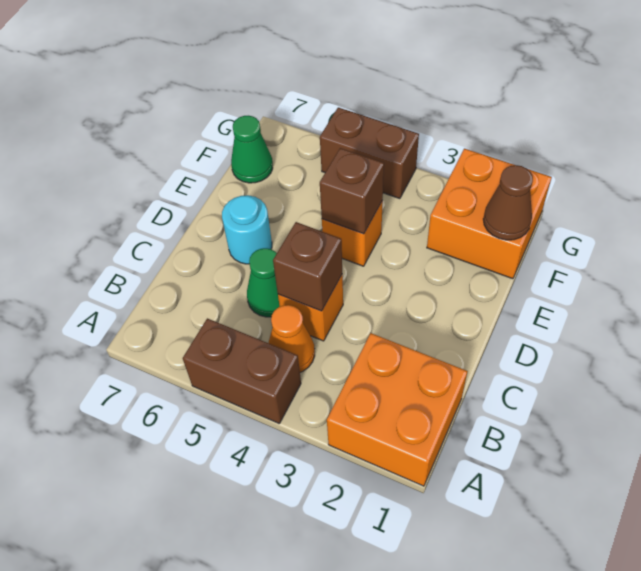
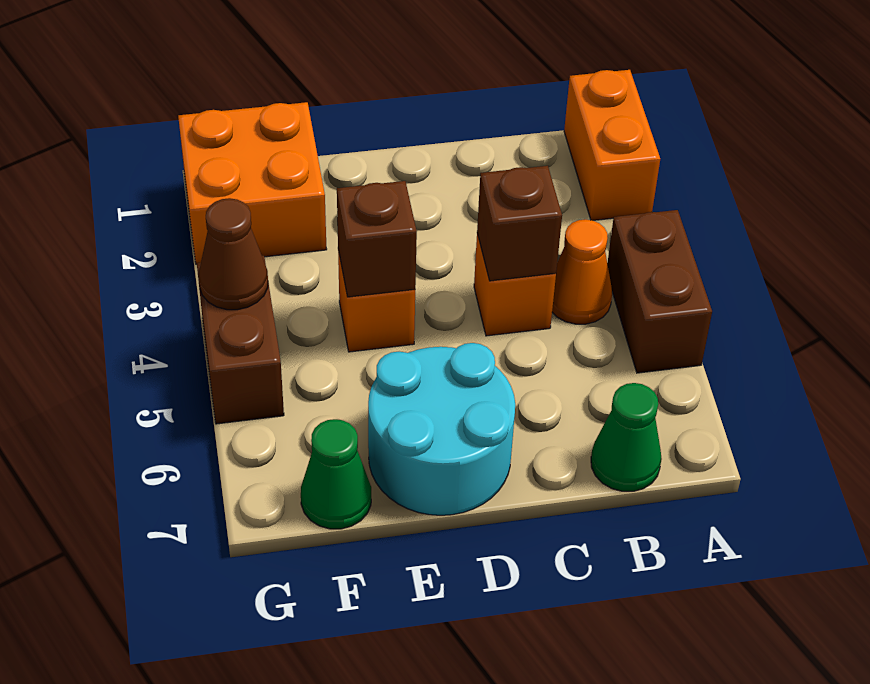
orange brick A1:B2 level 1 -> orange brick A1:A2 level 1
green cone C5 level 1 -> green cone B7 level 1
cyan round brick D6 level 1 -> cyan round brick D6:E7 level 1
brown cone F1 level 2 -> brown cone G4 level 2

